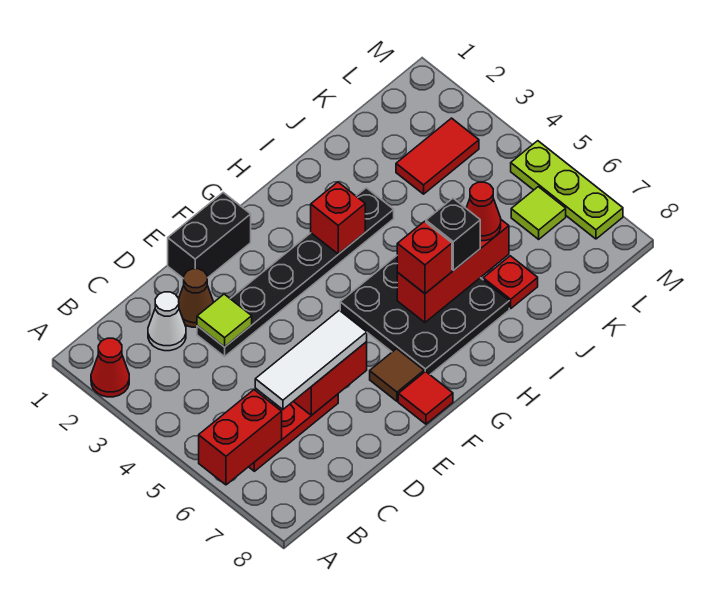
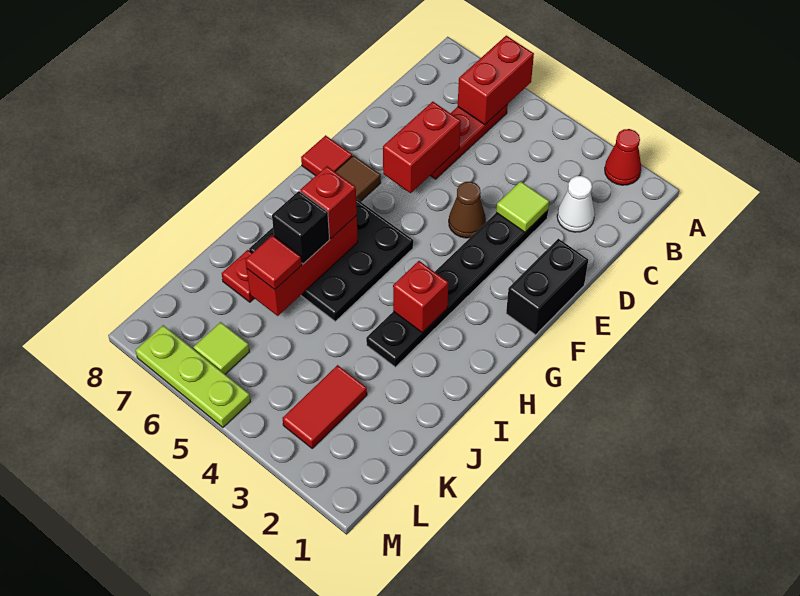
white tile C6:E6 level 3 -> none
brown cone D2 level 1 -> brown cone E4 level 1
red cone J6 level 3 -> red tile J6 level 3

